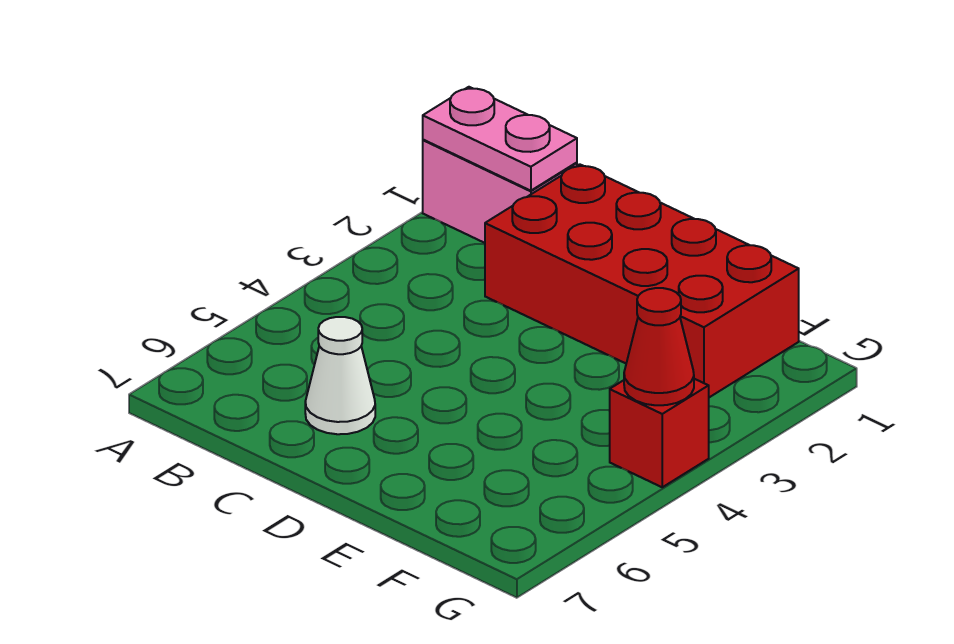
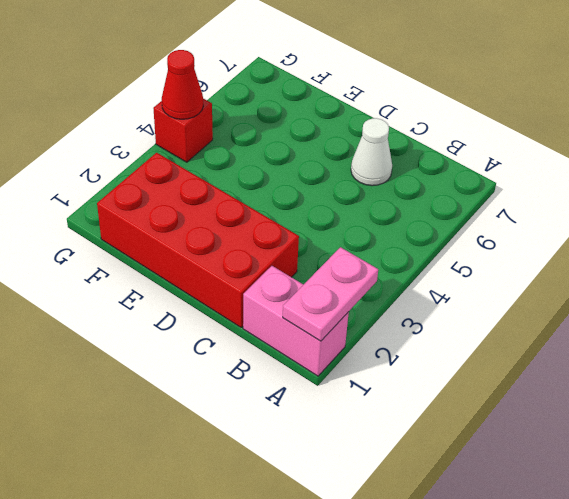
pink plate A1:B1 level 2 -> pink plate A1:A2 level 2

